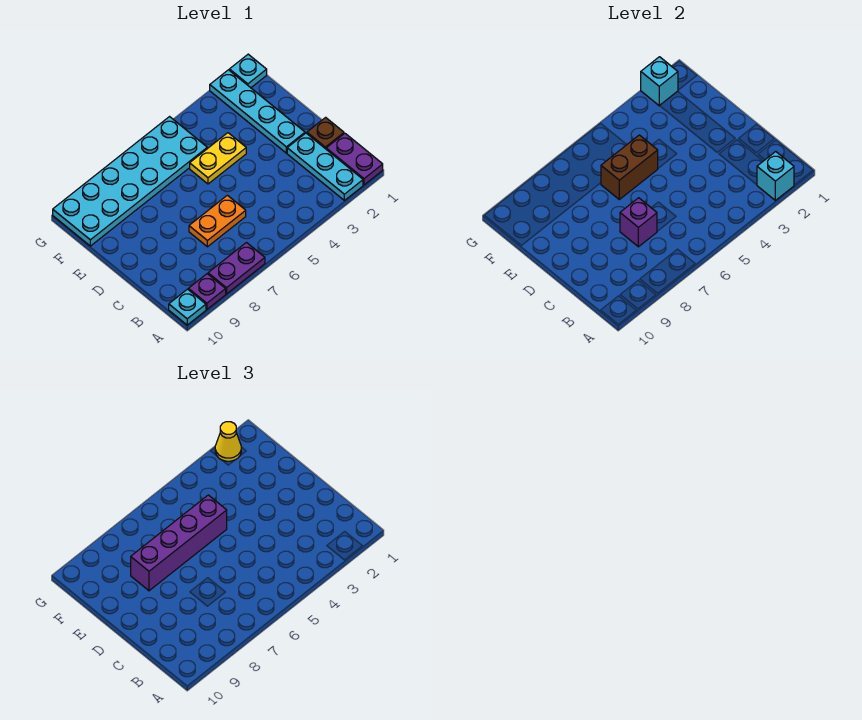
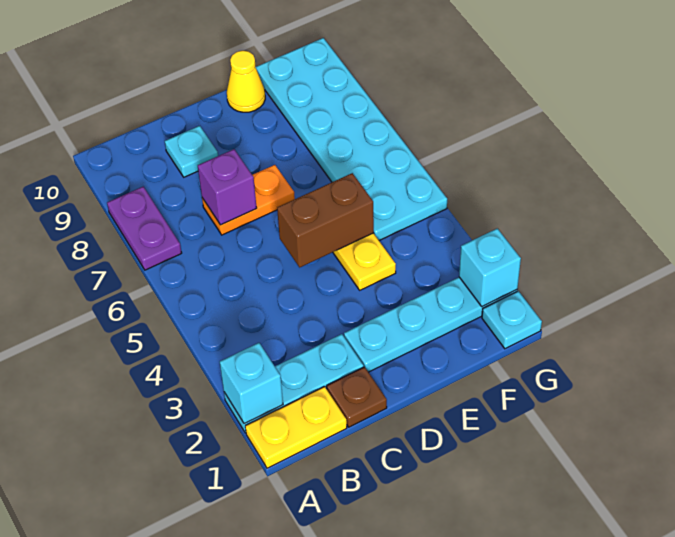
purple plate A1:B1 level 1 -> yellow plate A1:B1 level 1
purple plate A9 level 1 -> none
cyan plate A10 level 1 -> cyan plate C9 level 1
orange plate C6:C7 level 1 -> orange plate C7:D7 level 1
brown brick E5:E6 level 2 -> brown brick D5:E5 level 2
purple brick E5:E8 level 3 -> none
yellow cone G2 level 3 -> yellow cone E10 level 1

